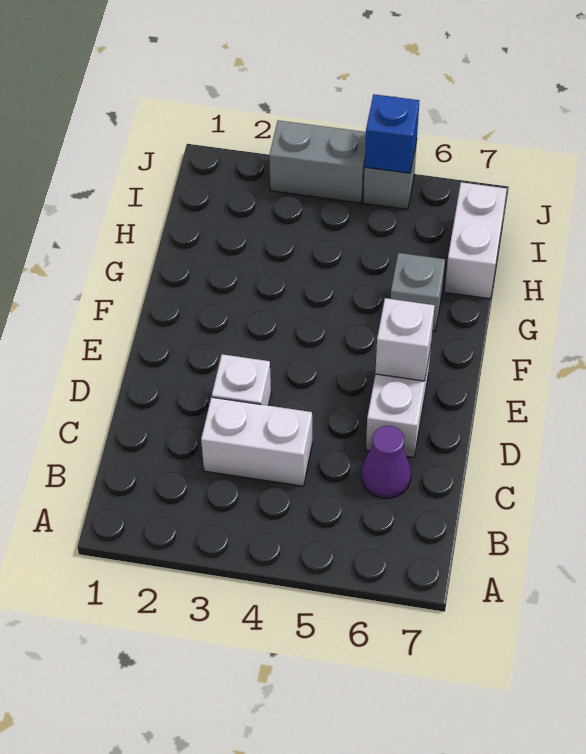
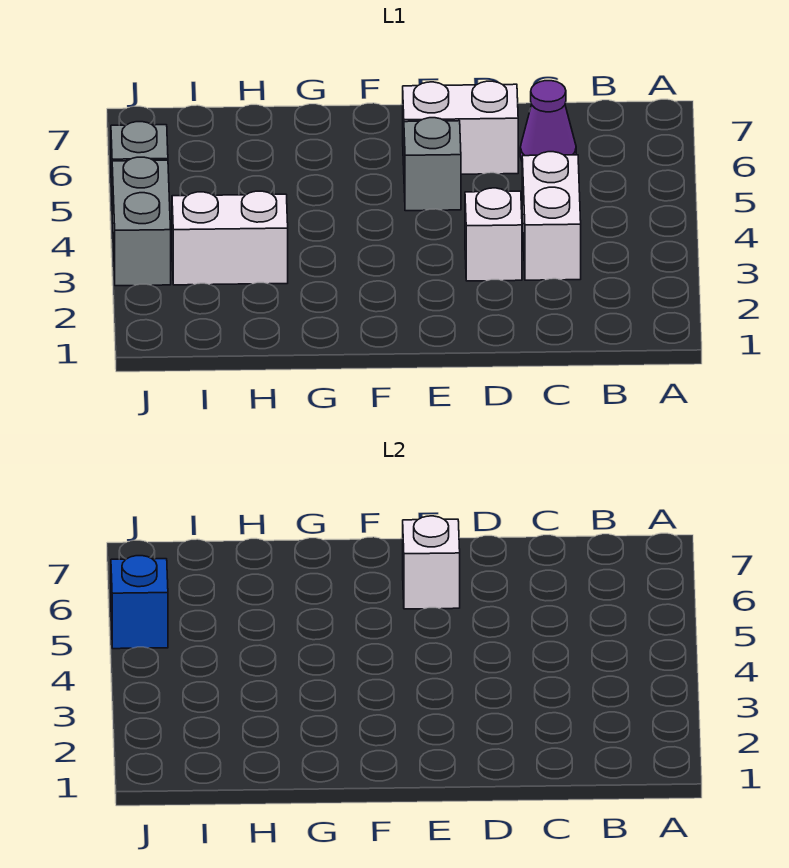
grey brick G6 level 1 -> grey brick E5 level 1
white brick H7:I7 level 1 -> white brick H3:I3 level 1

